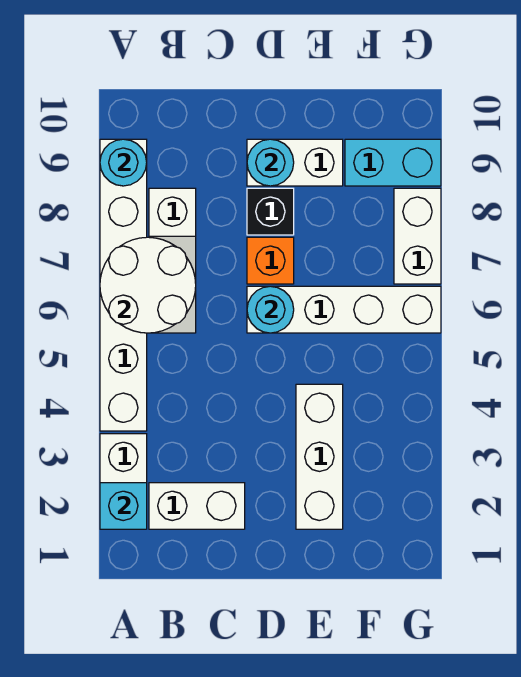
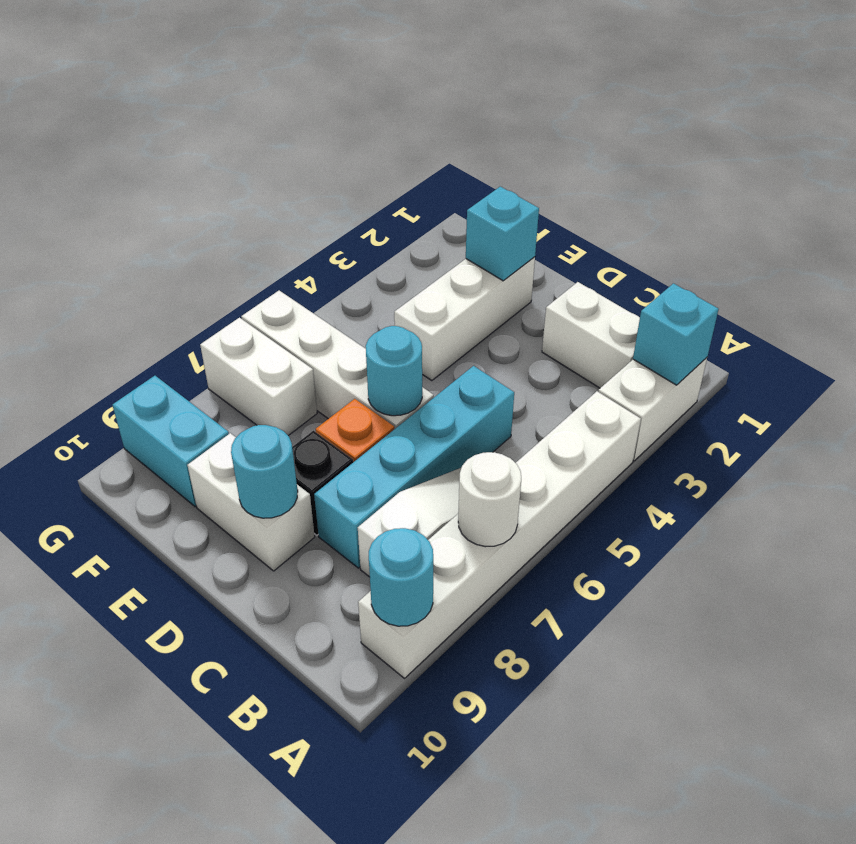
white round brick A6:B7 level 2 -> white round brick A7 level 2
none -> cyan brick C5:C8 level 1
none -> cyan brick E2 level 2
white brick G7:G8 level 1 -> white brick F7:G7 level 1

